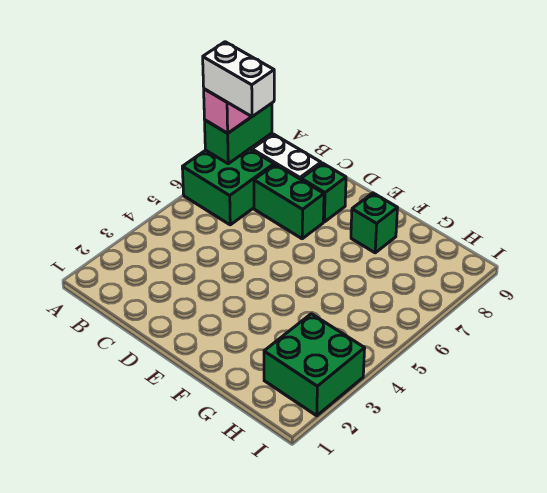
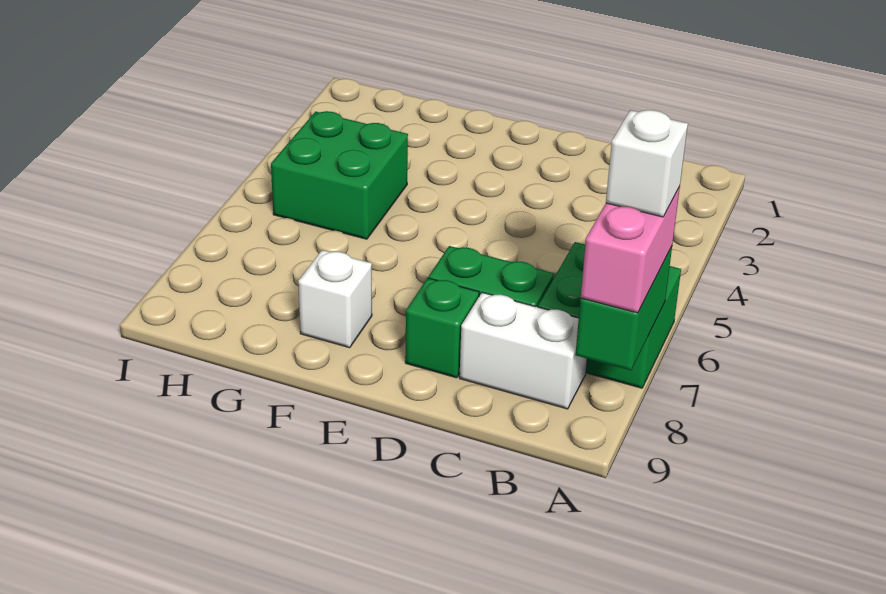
white brick A7:B7 level 4 -> white brick A7 level 4
green brick F8 level 1 -> white brick F8 level 1
green brick H2:I3 level 1 -> green brick G4:H5 level 1

